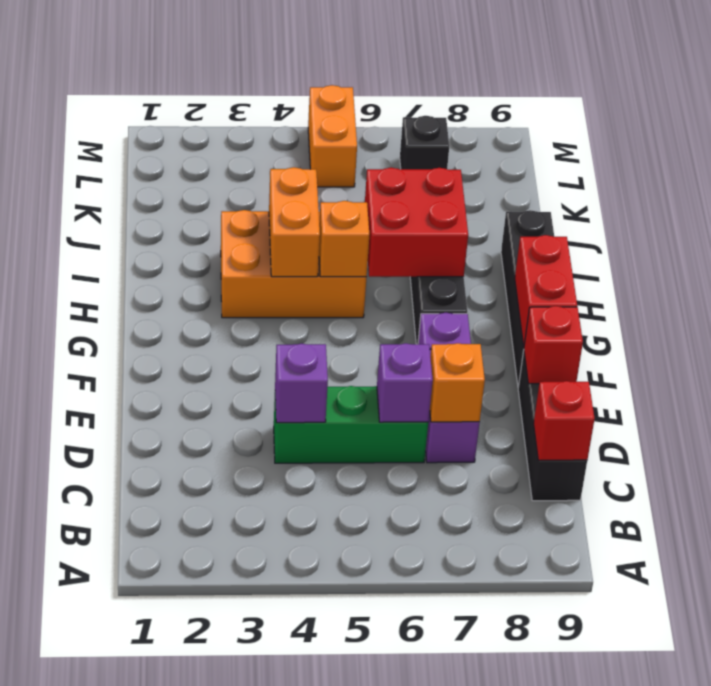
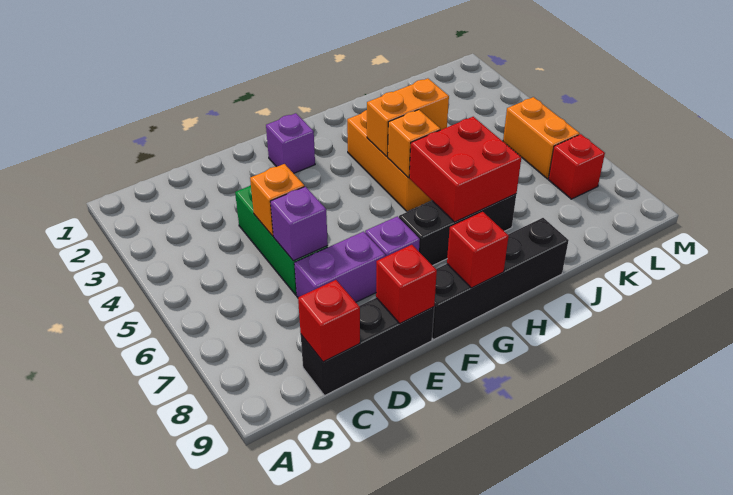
purple brick D4 level 2 -> purple brick F2 level 1
orange brick D7 level 2 -> orange brick D5 level 2
red brick F9:G9 level 2 -> red brick G9 level 2
orange brick L5:M5 level 1 -> orange brick L5:L6 level 1
black brick L7 level 1 -> red brick L7 level 1

